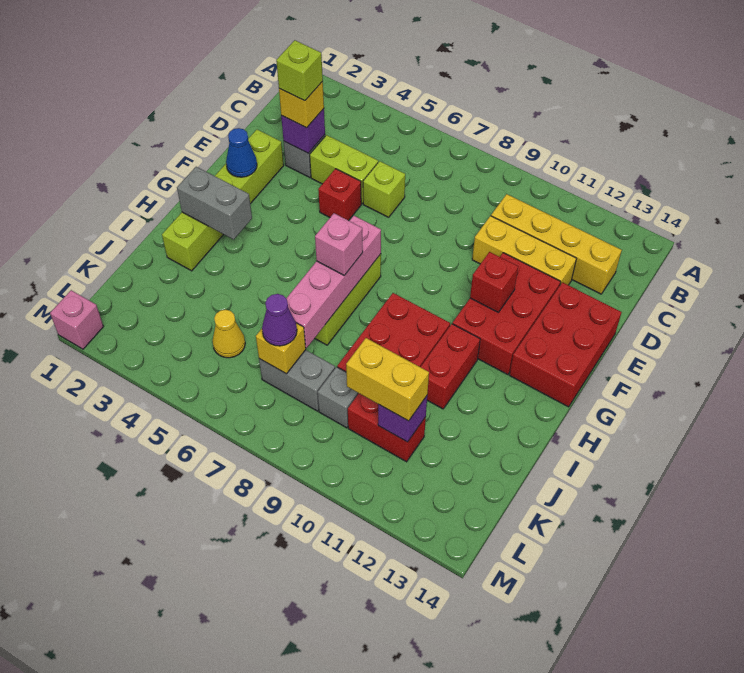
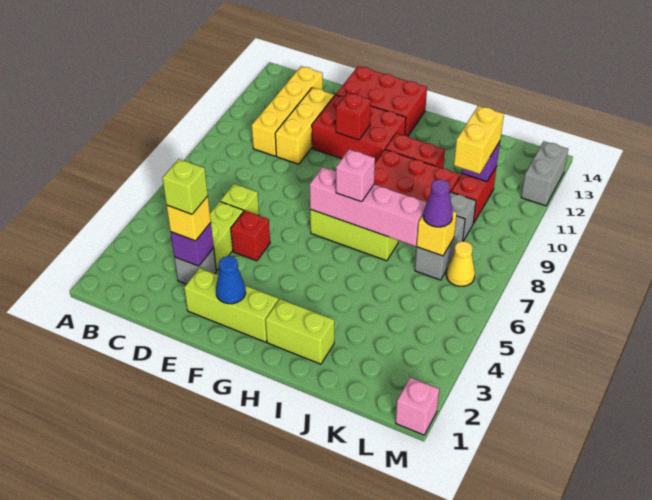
grey brick H2:H3 level 2 -> grey brick M12:M13 level 1
yellow cone K5 level 1 -> yellow cone L7 level 1

